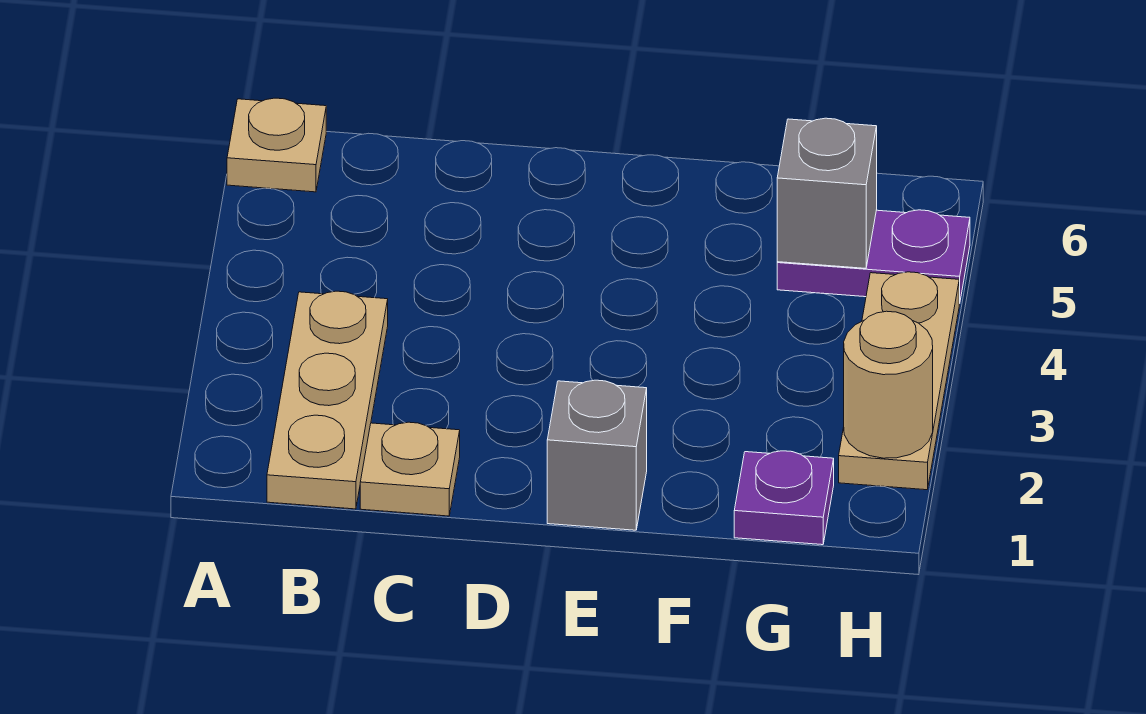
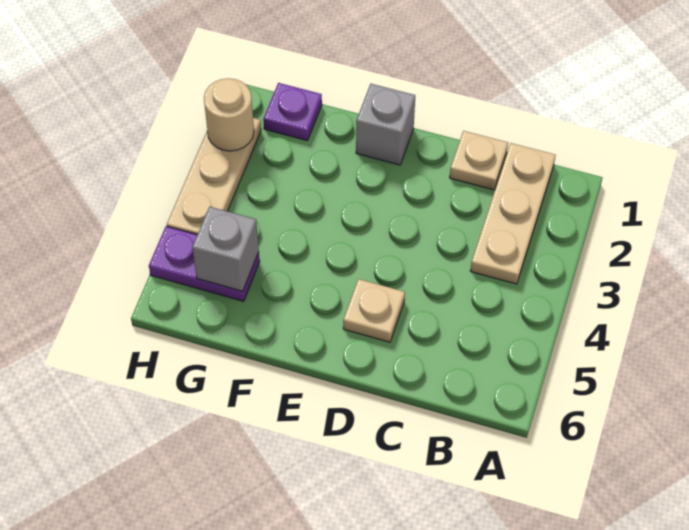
tan plate A6 level 1 -> tan plate D5 level 1

